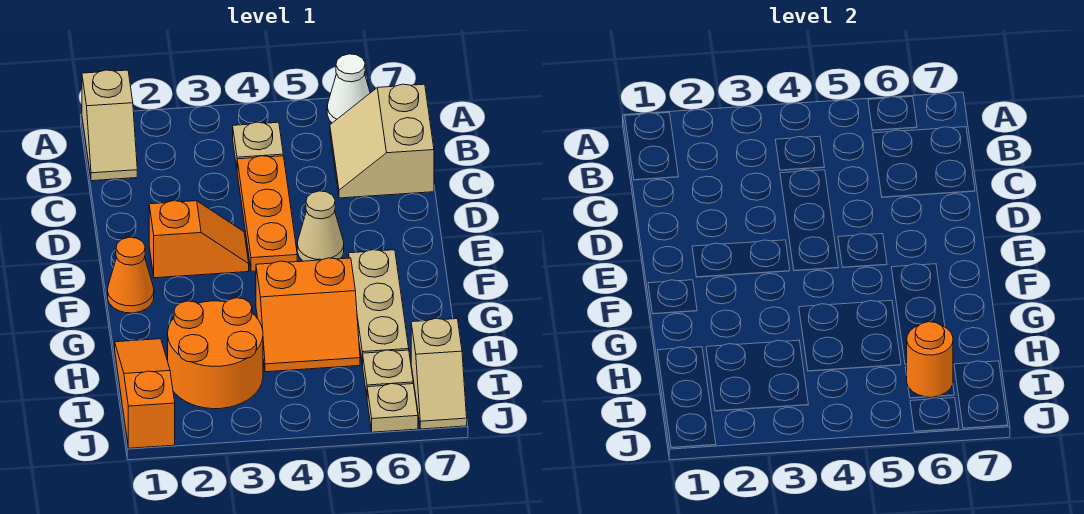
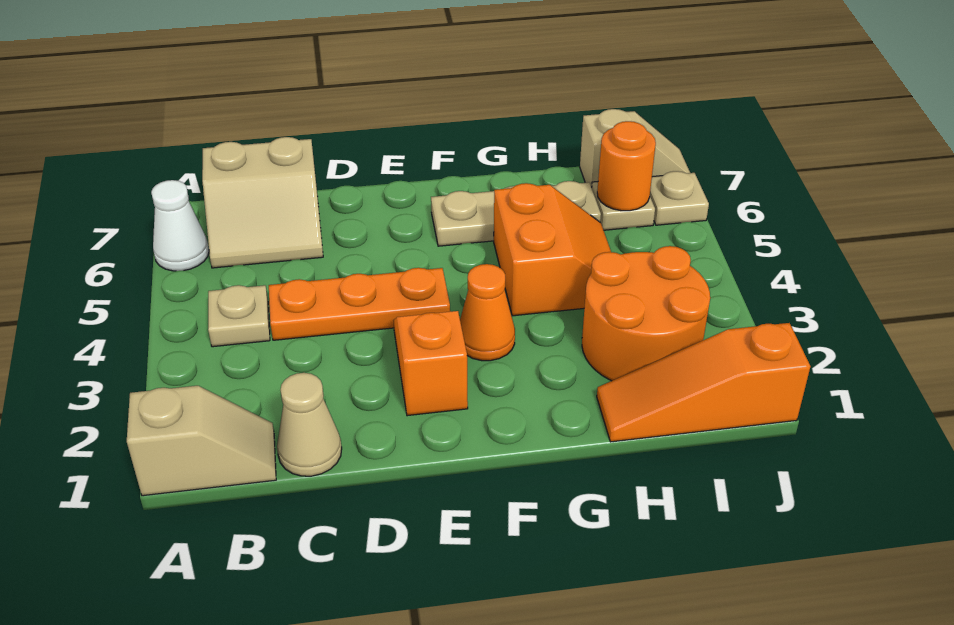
tan cone E5 level 1 -> tan cone C1 level 1
orange cone F1 level 1 -> orange cone F3 level 1

